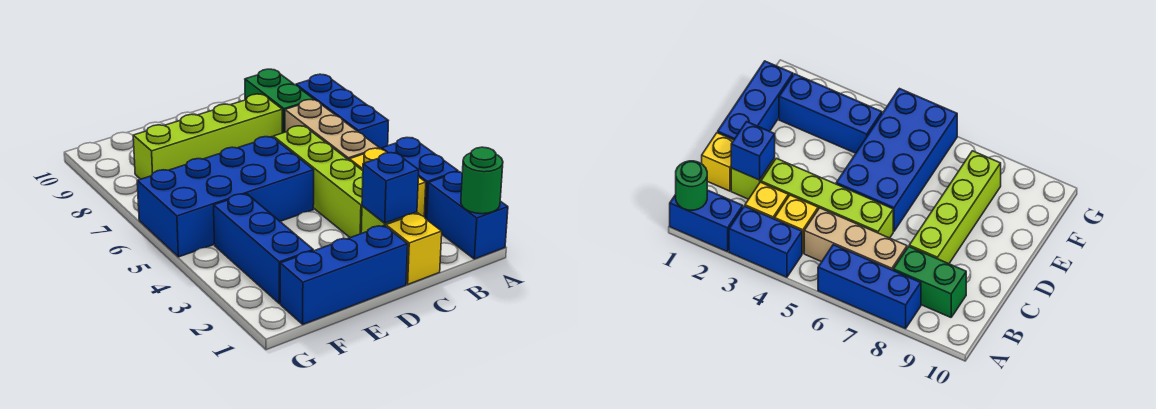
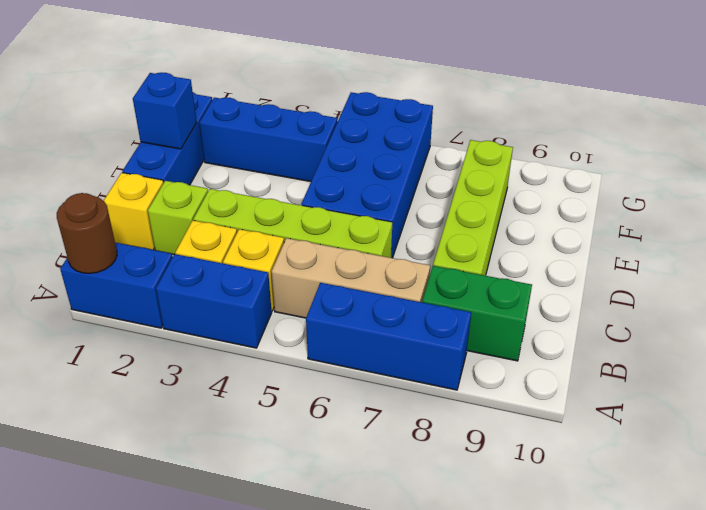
green round brick A1 level 2 -> brown round brick A1 level 2
blue brick C2 level 2 -> blue brick E1 level 2

